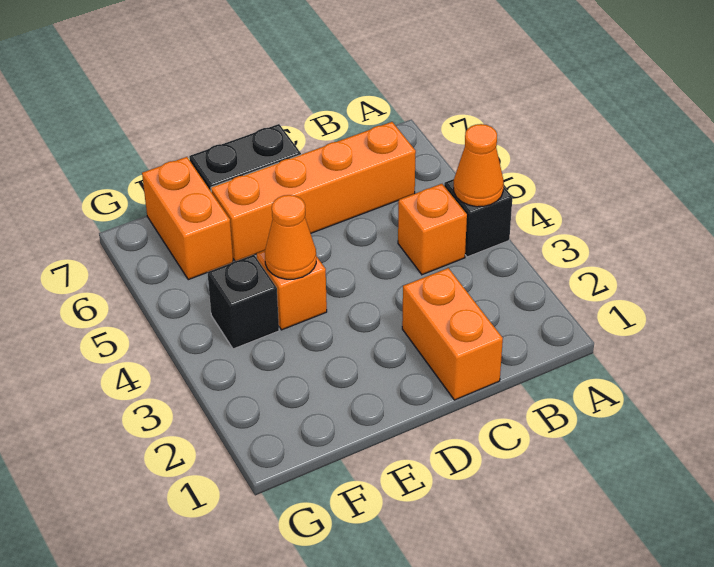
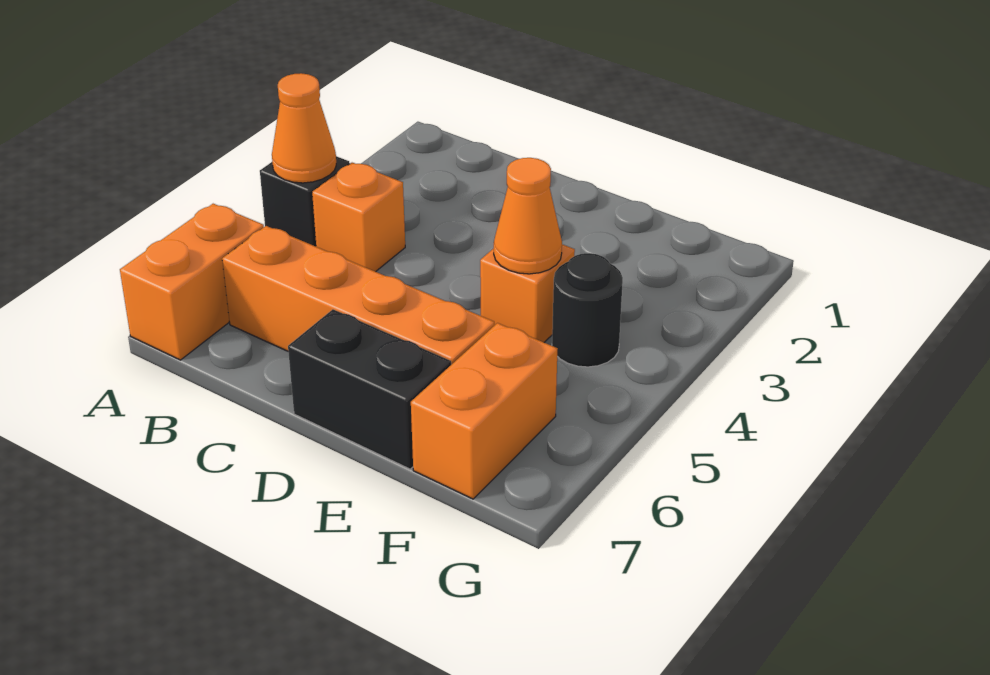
orange brick C1:C2 level 1 -> orange brick A6:A7 level 1
black brick F4 level 1 -> black round brick F4 level 1

